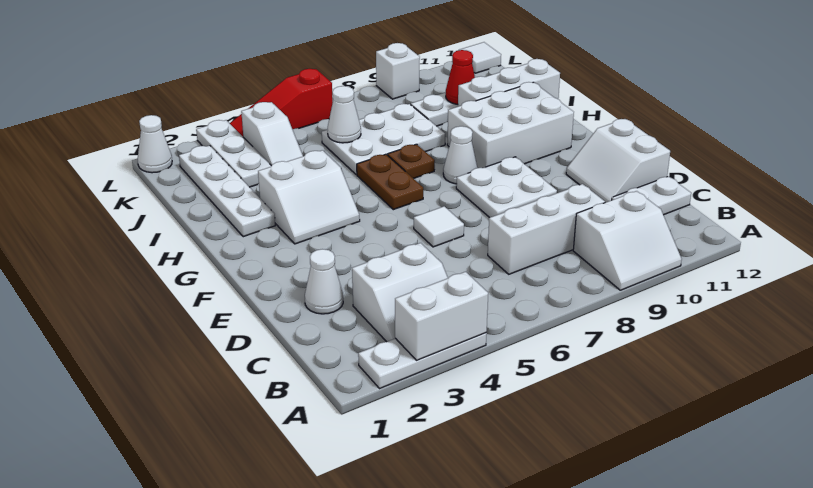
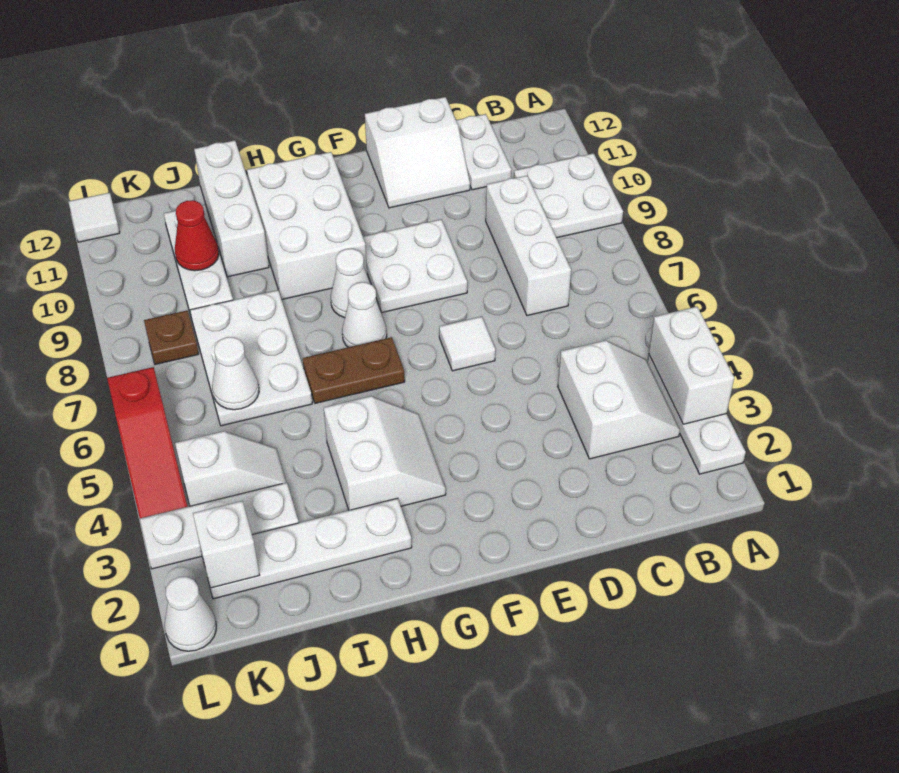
white slope A9:B10 level 1 top B -> white plate A9:B10 level 1
white cone D2 level 1 -> white cone G7 level 1
brown plate H7 level 1 -> brown plate K8 level 1
white brick L9 level 1 -> white brick K2 level 2

